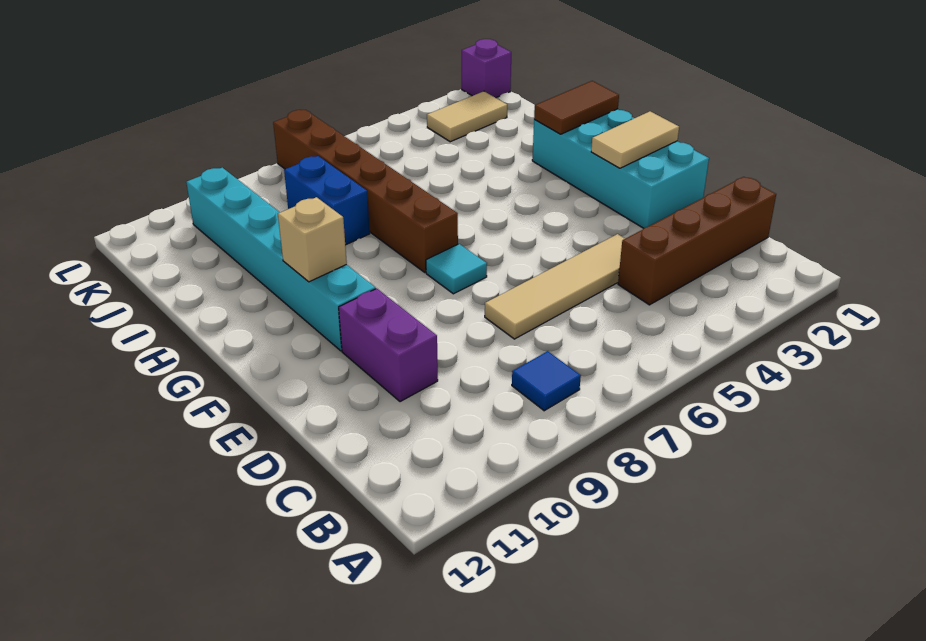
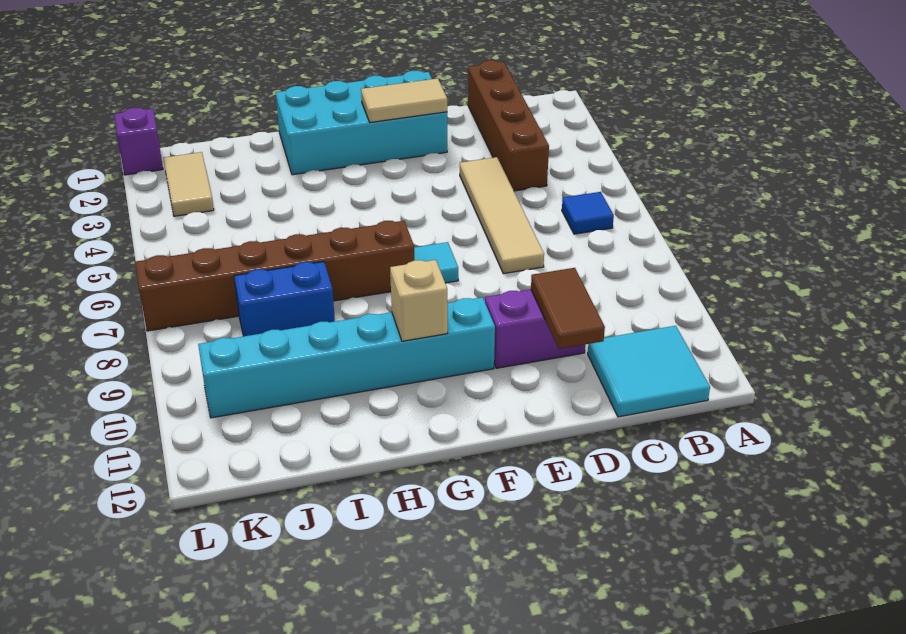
blue tile B8 level 1 -> blue tile B6 level 1
none -> cyan tile B11:C12 level 1
tan tile F1:F2 level 2 -> tan tile E2:F2 level 2
brown tile H1:H2 level 2 -> brown tile D10:D11 level 2

